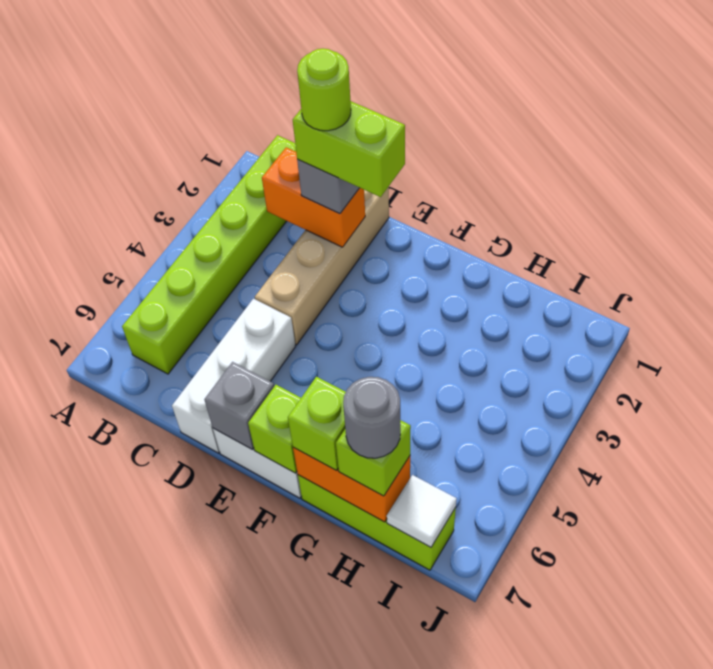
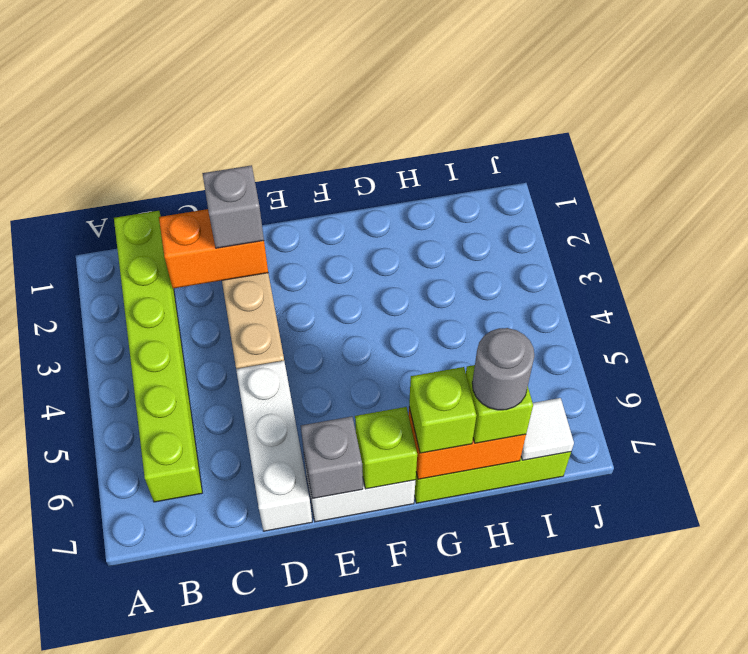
lime brick D2:E2 level 4 -> none
lime round brick D2 level 5 -> none

